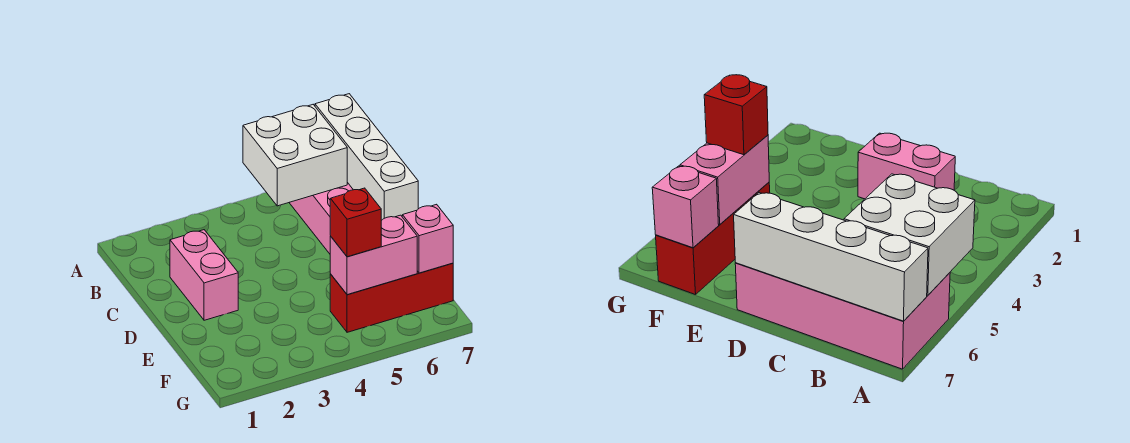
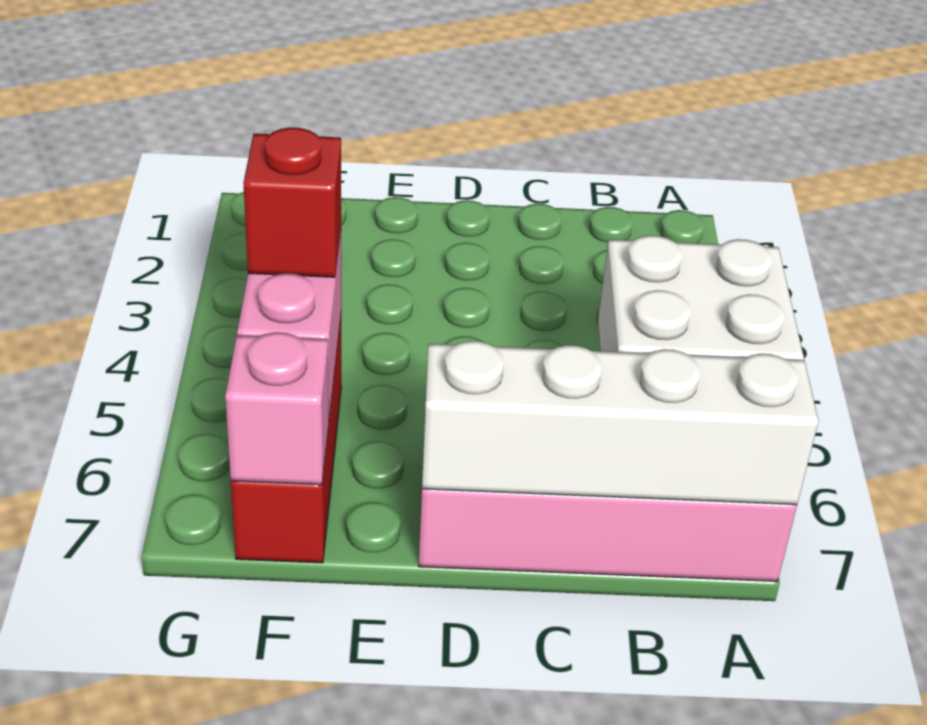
pink brick C2:D2 level 1 -> none

